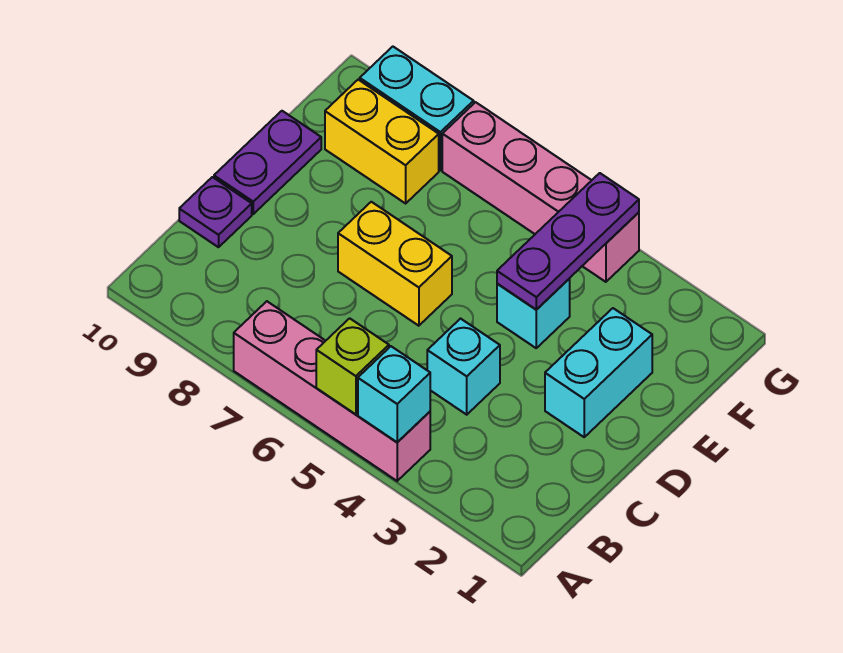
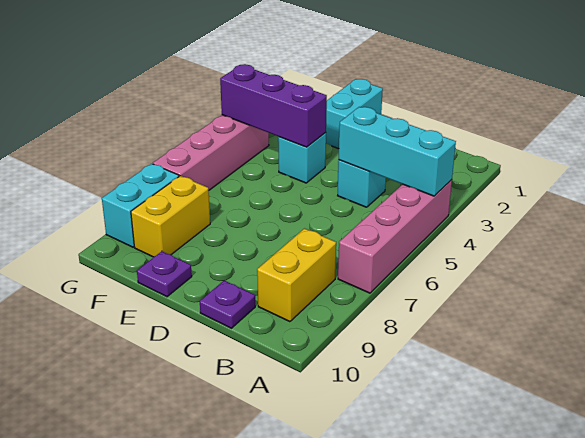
cyan brick A4 level 2 -> cyan brick A4:C4 level 2
lime brick A5 level 2 -> none
cyan brick D2:E2 level 1 -> cyan brick E1:E2 level 1
yellow brick D6:D7 level 1 -> yellow brick B8:B9 level 1
purple plate D10:E10 level 1 -> purple plate E10 level 1
purple plate E4:G4 level 2 -> purple brick E4:G4 level 2

